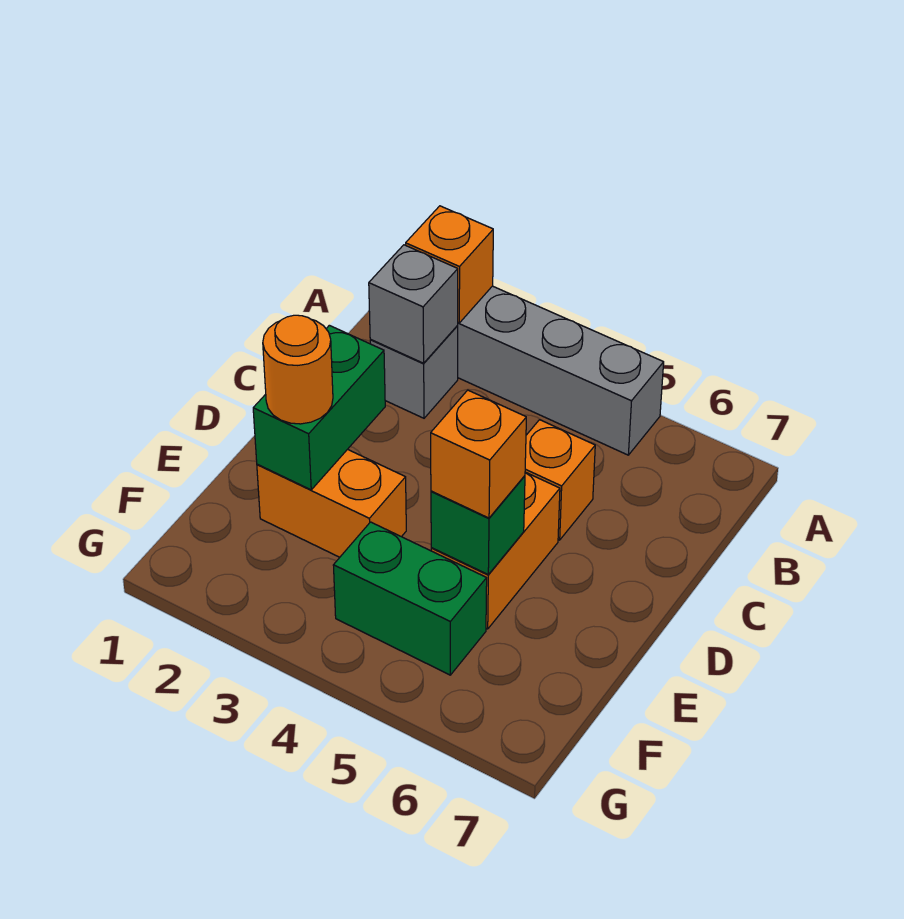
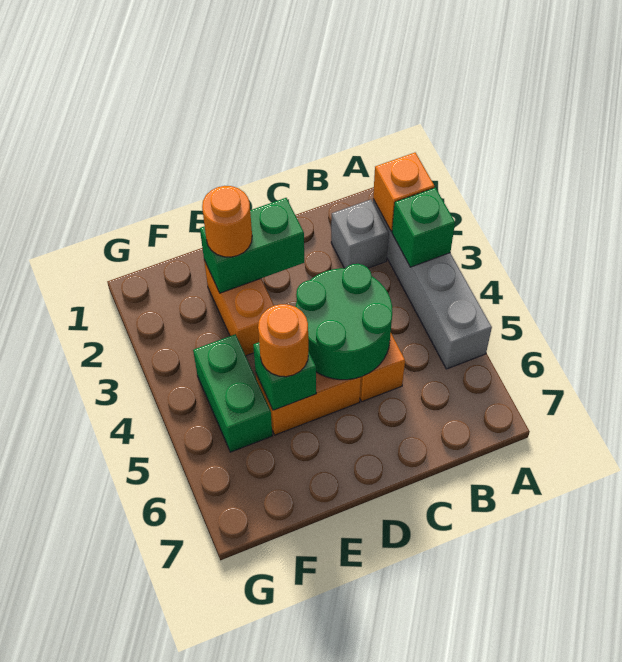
none -> green brick A3 level 2
grey brick B2 level 2 -> none
none -> green round brick C4:D5 level 2
orange brick E5 level 3 -> orange round brick E5 level 3

